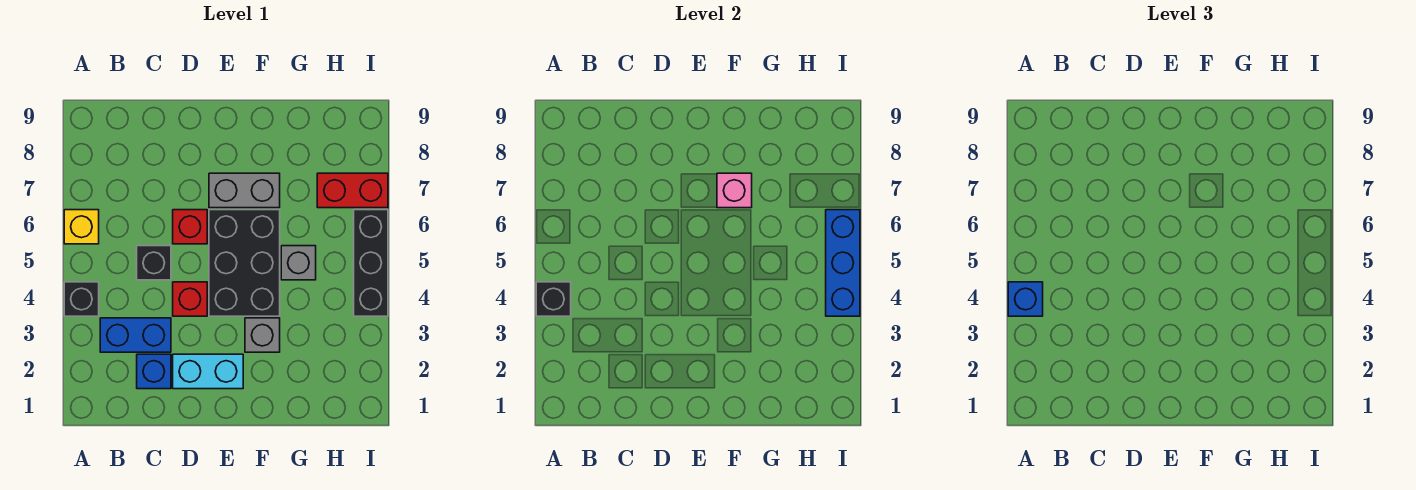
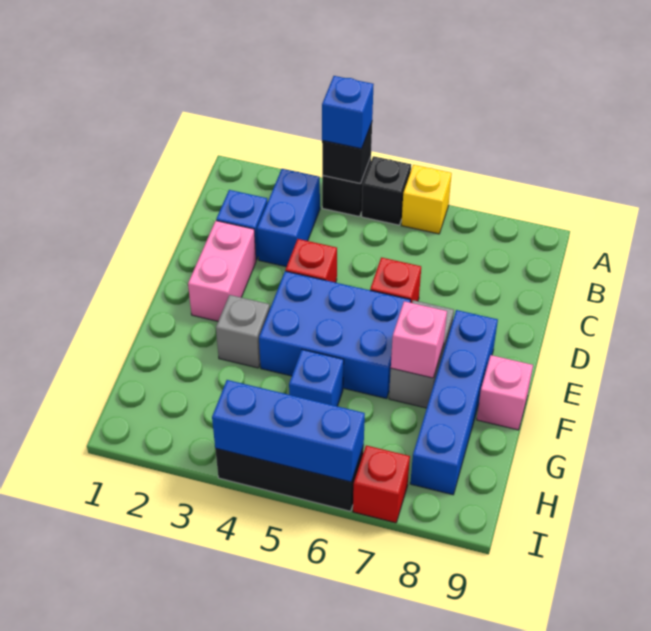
black brick C5 level 1 -> black brick A5 level 1
cyan brick D2:E2 level 1 -> pink brick D2:E2 level 1
black brick E4:F6 level 1 -> blue brick E4:F6 level 1
none -> blue brick E8:H8 level 1
none -> pink brick F9 level 1
grey brick G5 level 1 -> blue brick G5 level 1
red brick H7:I7 level 1 -> red brick I7 level 1

